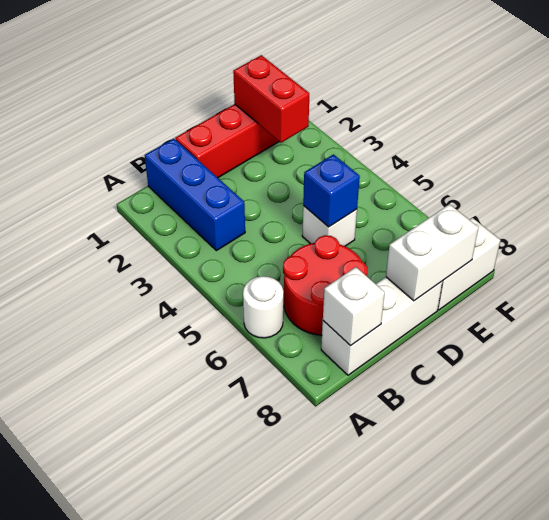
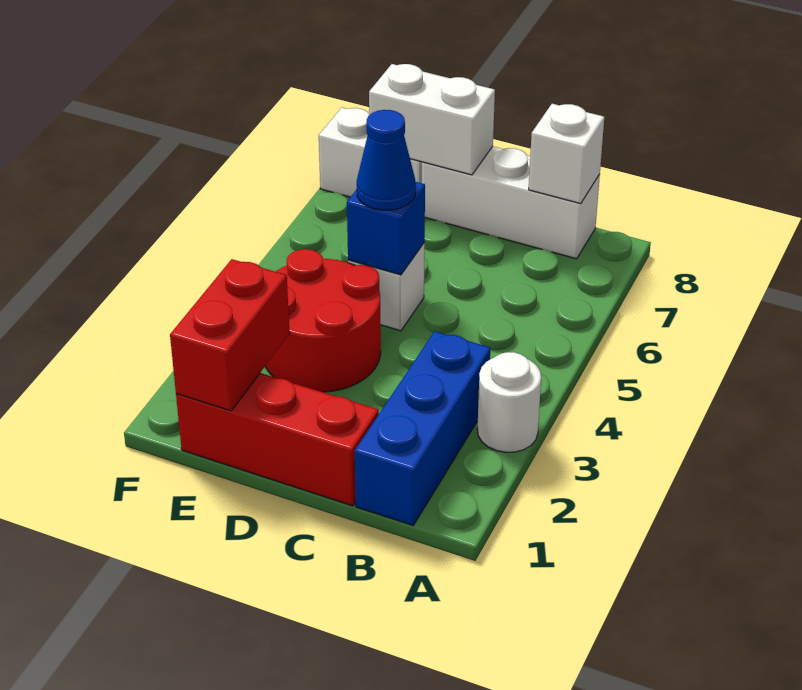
white round brick A6 level 1 -> white round brick A3 level 1
red round brick B6:C7 level 1 -> red round brick D3:E4 level 1
none -> blue cone D5 level 3

